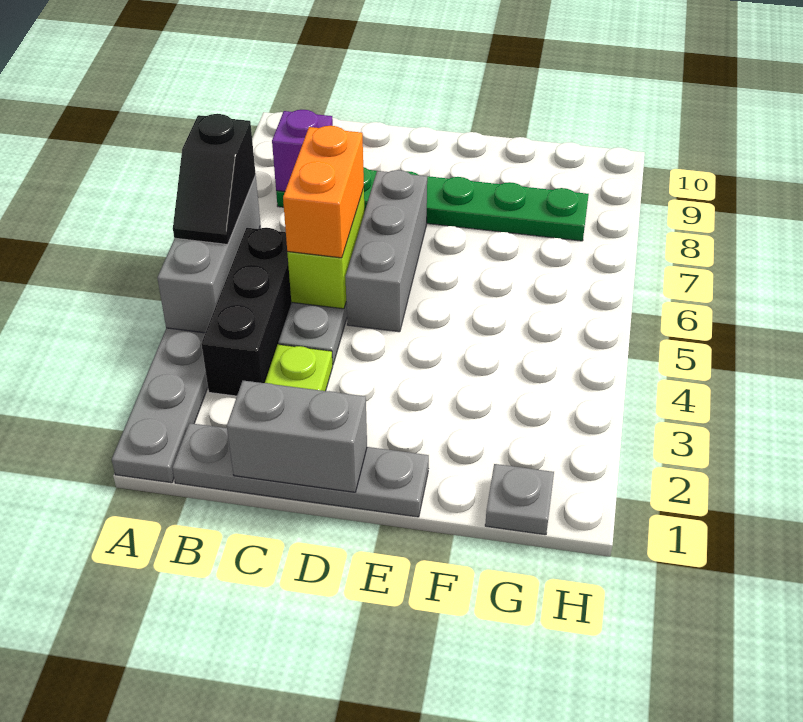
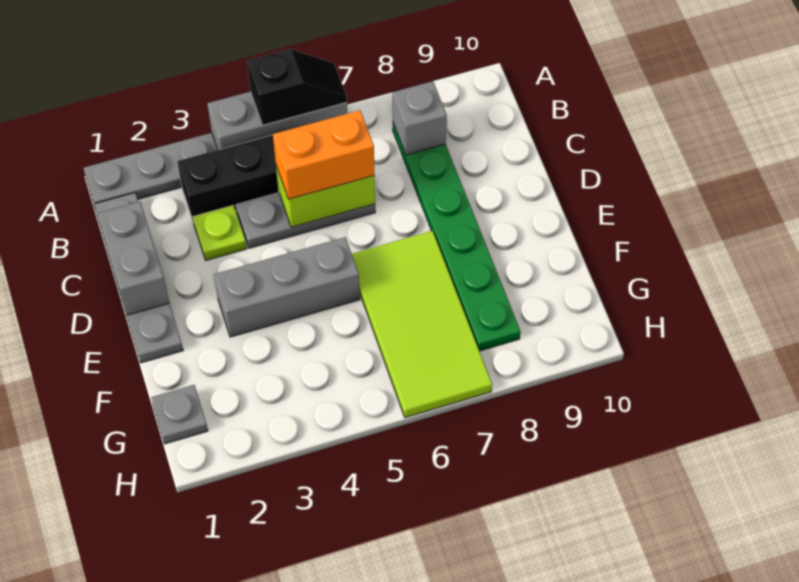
black slope A5:A6 level 3 top 6 -> black slope A5:A6 level 3 top 5
purple brick B8 level 2 -> grey brick B8 level 2
grey brick D5:D7 level 1 -> grey brick E3:E5 level 1
none -> lime tile E6:H7 level 1

